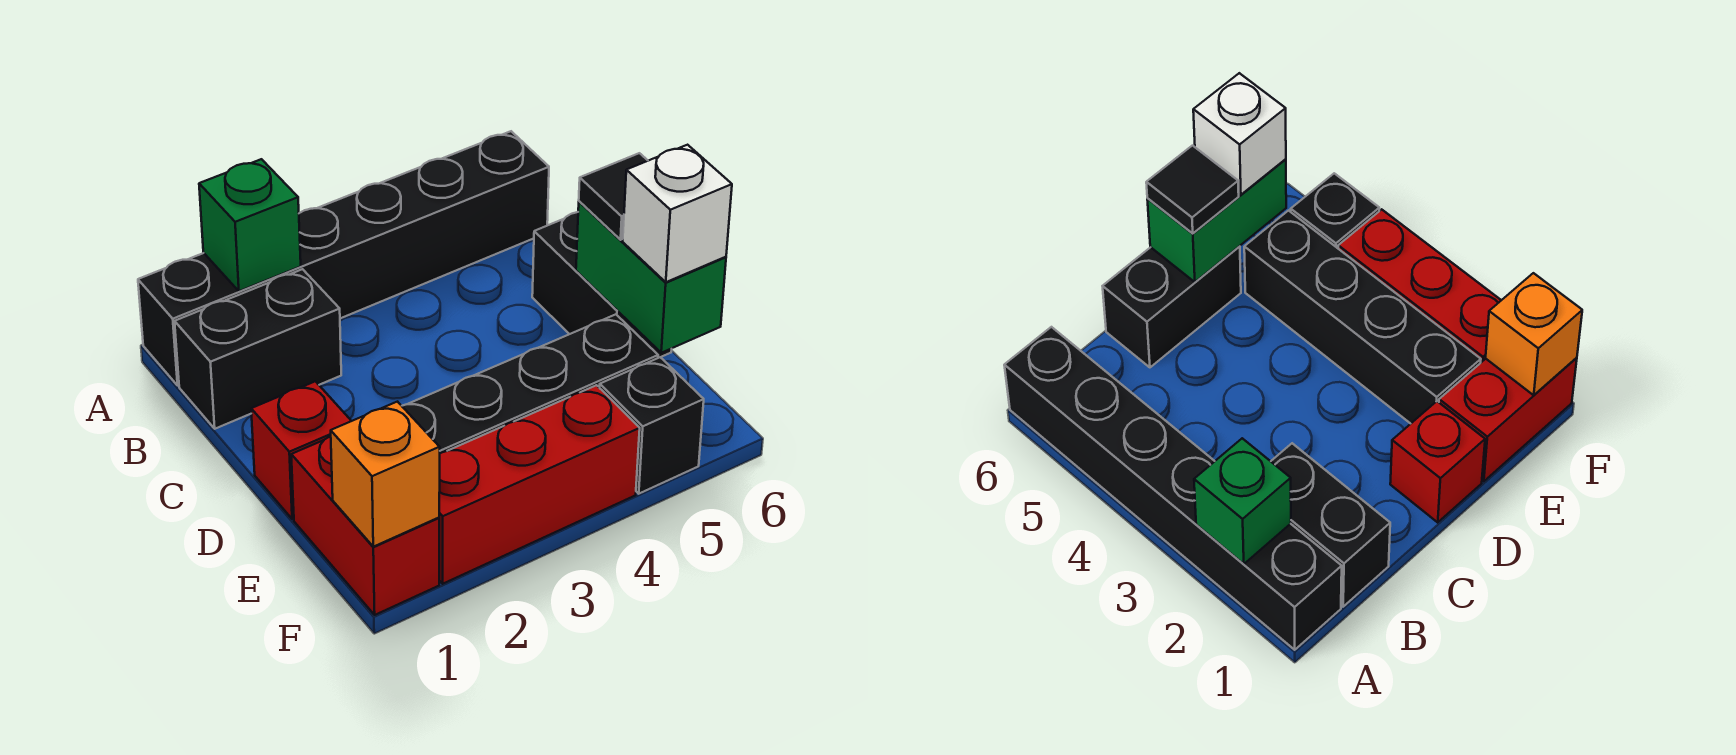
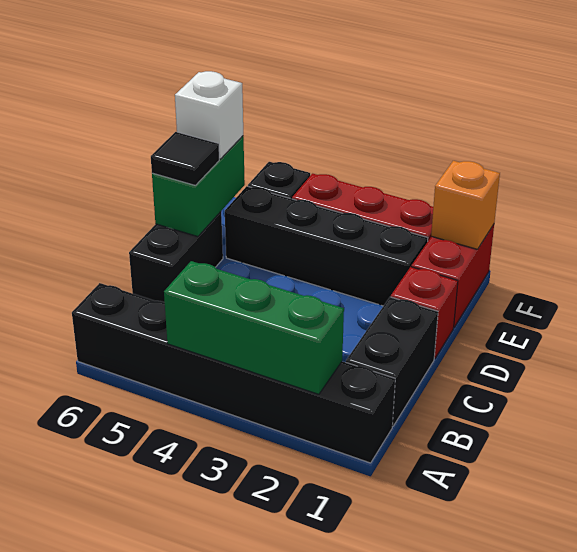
green brick A2 level 2 -> green brick A2:A4 level 2
black brick B1:B2 level 1 -> black brick B1:C1 level 1

